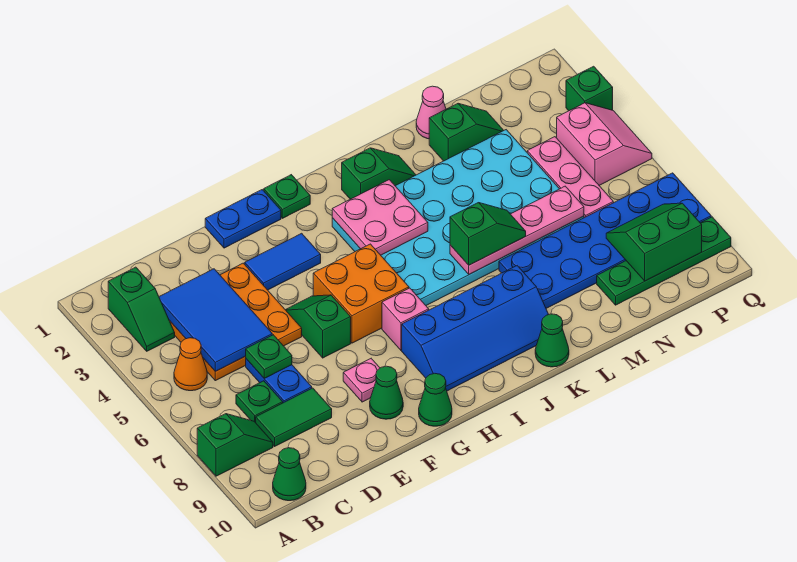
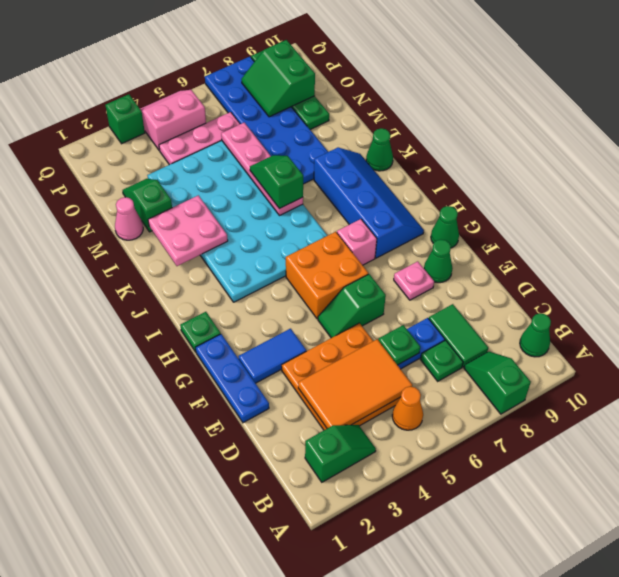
blue tile C3:D5 level 2 -> orange tile C3:D5 level 2
blue plate F1:G1 level 1 -> blue plate E1:G1 level 1
blue tile F3:G3 level 1 -> blue tile F2:F3 level 1
pink plate I3:J4 level 2 -> pink plate K2:L3 level 2
green slope J2:K2 level 1 top J -> none

